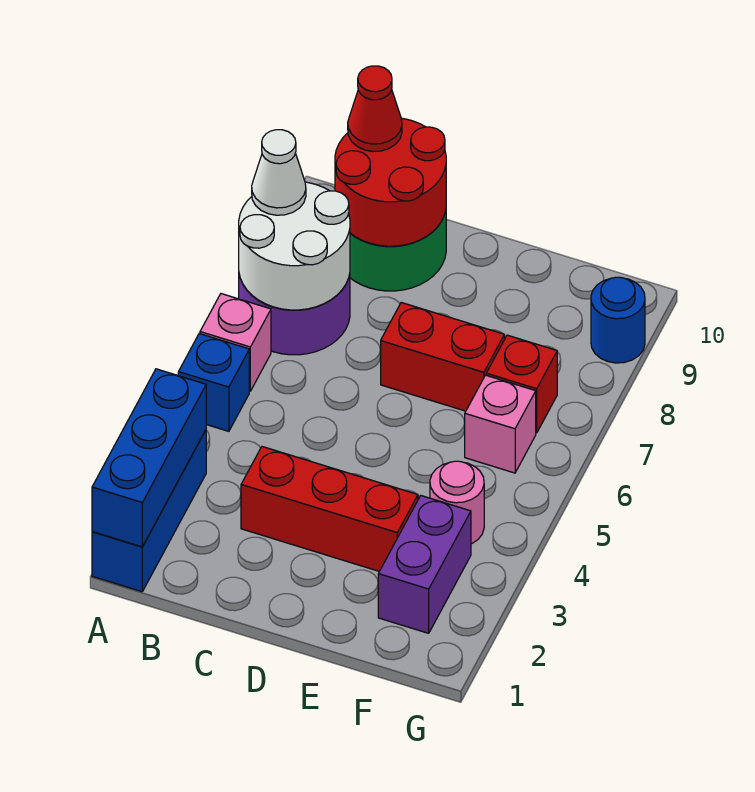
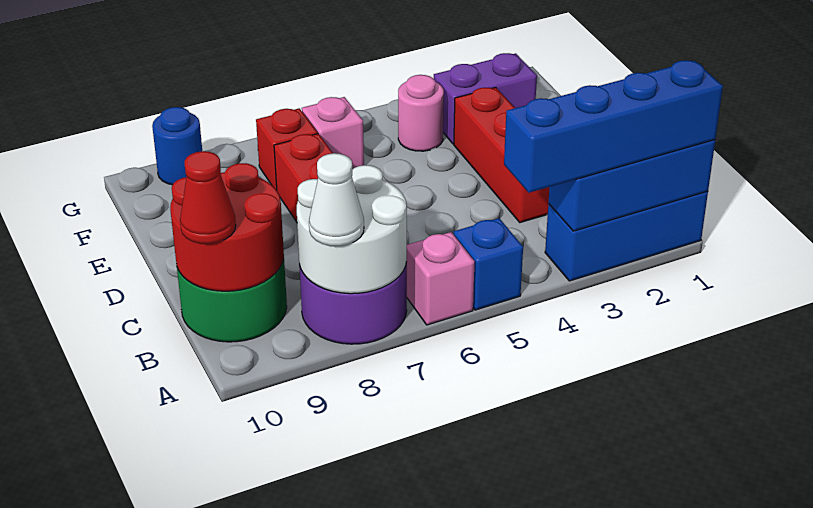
none -> blue brick A1:A4 level 3

